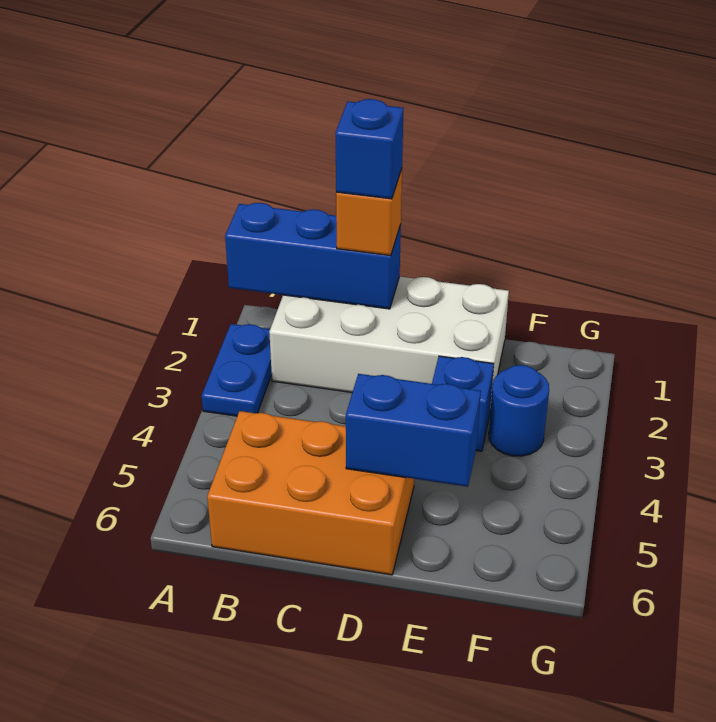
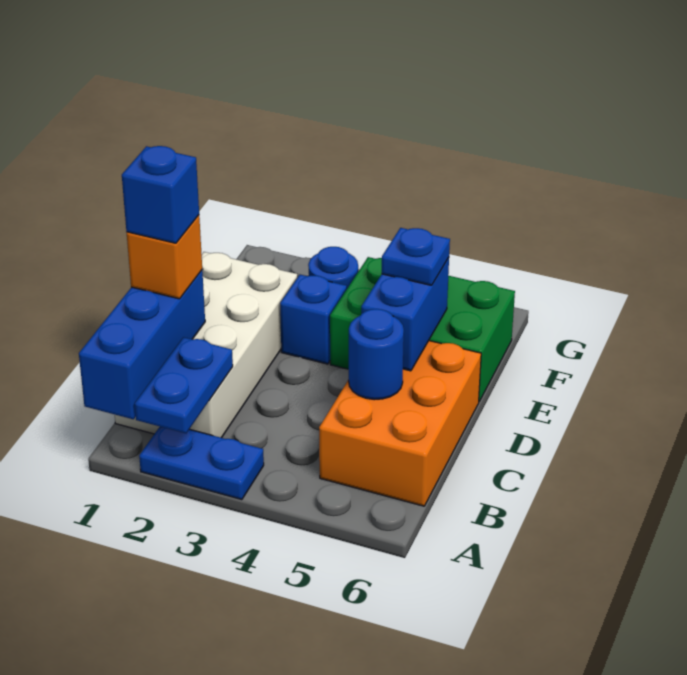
none -> blue plate A2:B2 level 2
none -> blue round brick C5 level 2
none -> green brick E4:F6 level 1
none -> blue plate E5 level 3

